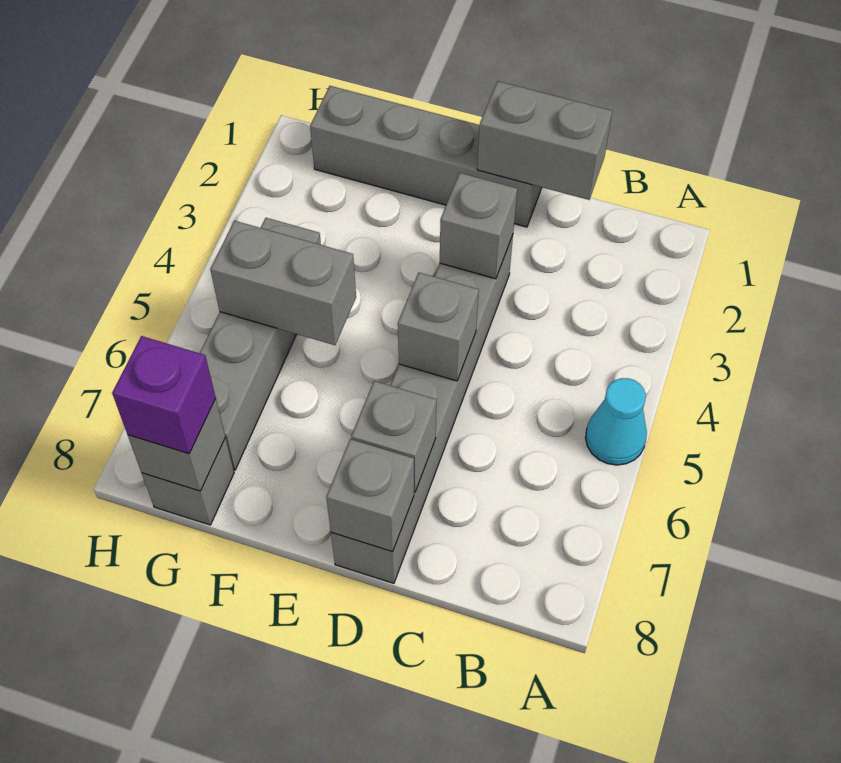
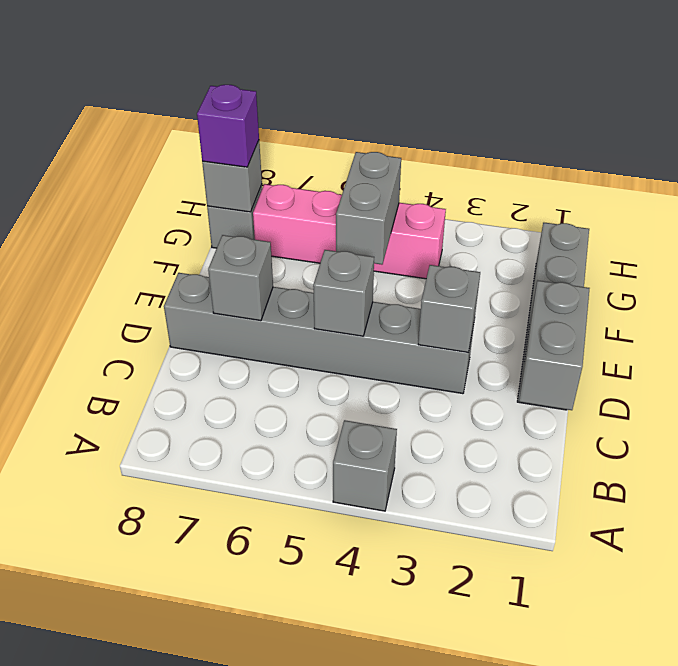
cyan cone A5 level 1 -> none
grey brick D8 level 2 -> grey brick A4 level 1
grey brick G4:G7 level 1 -> pink brick G4:G7 level 1

